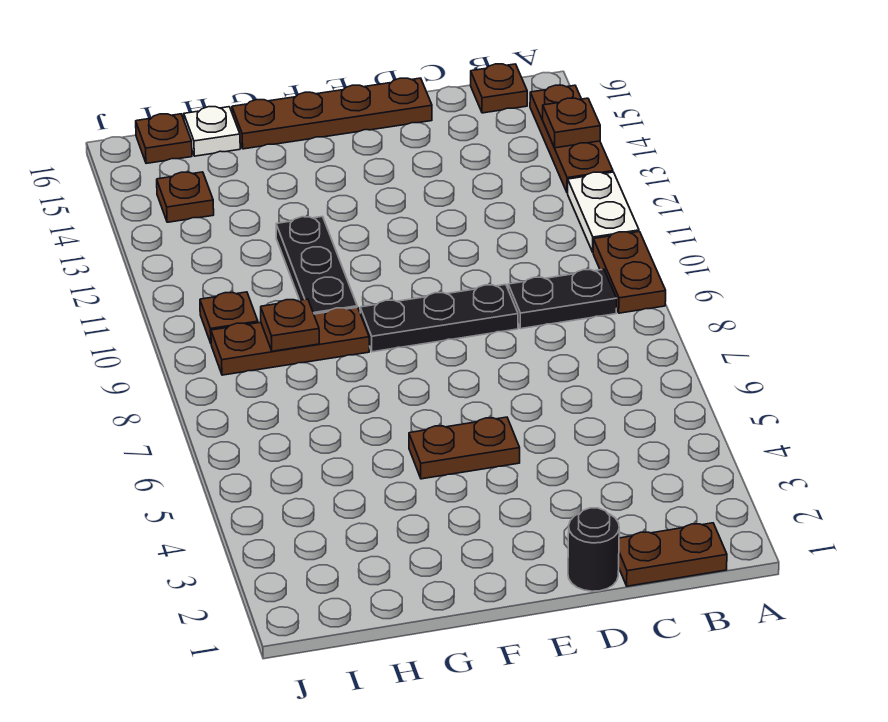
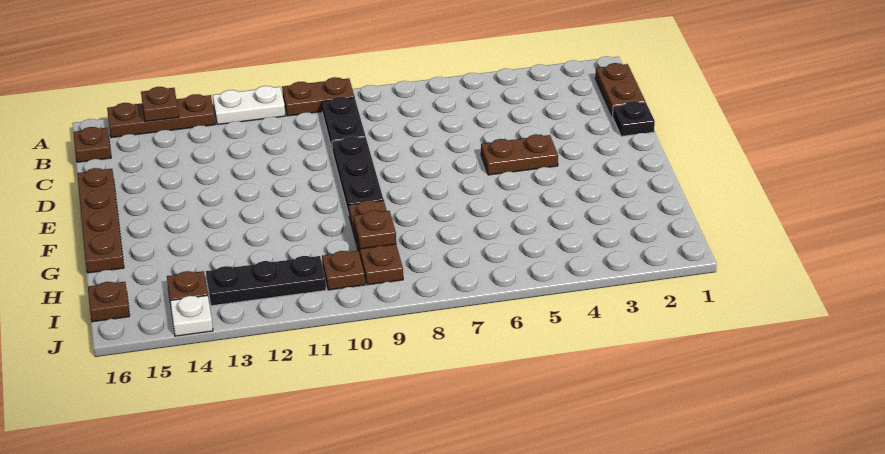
black round brick D1 level 1 -> black plate D1 level 1
brown plate E5:F5 level 1 -> brown plate E4:E5 level 1
black plate G10:G12 level 1 -> black plate I11:I13 level 1
white plate H16 level 1 -> white plate J14 level 1

